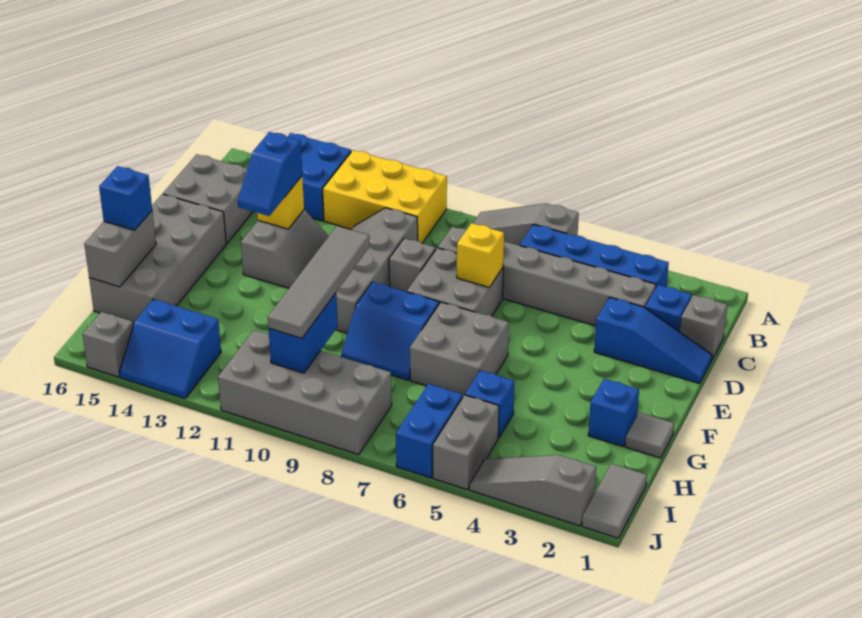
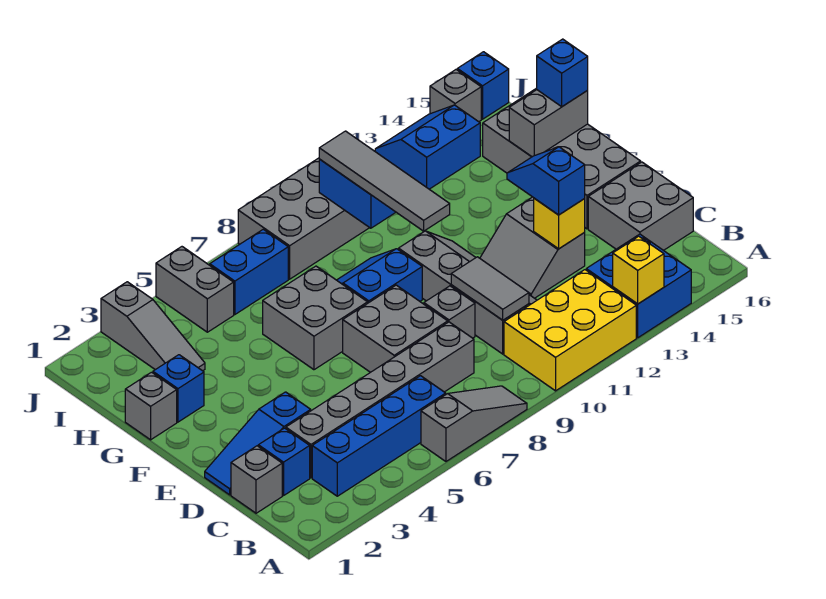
yellow brick D7 level 2 -> yellow brick A13 level 2
grey tile G1 level 1 -> grey brick G1 level 1
grey brick G16:H16 level 2 -> grey brick G15:G16 level 2
blue brick H5 level 1 -> blue brick J16 level 1
grey tile I1:J1 level 1 -> grey tile C10:D10 level 2
blue brick I6:J6 level 1 -> blue brick I6:I7 level 1
grey slope J2:J4 level 1 top 2 -> grey slope H3:J3 level 1 top J

